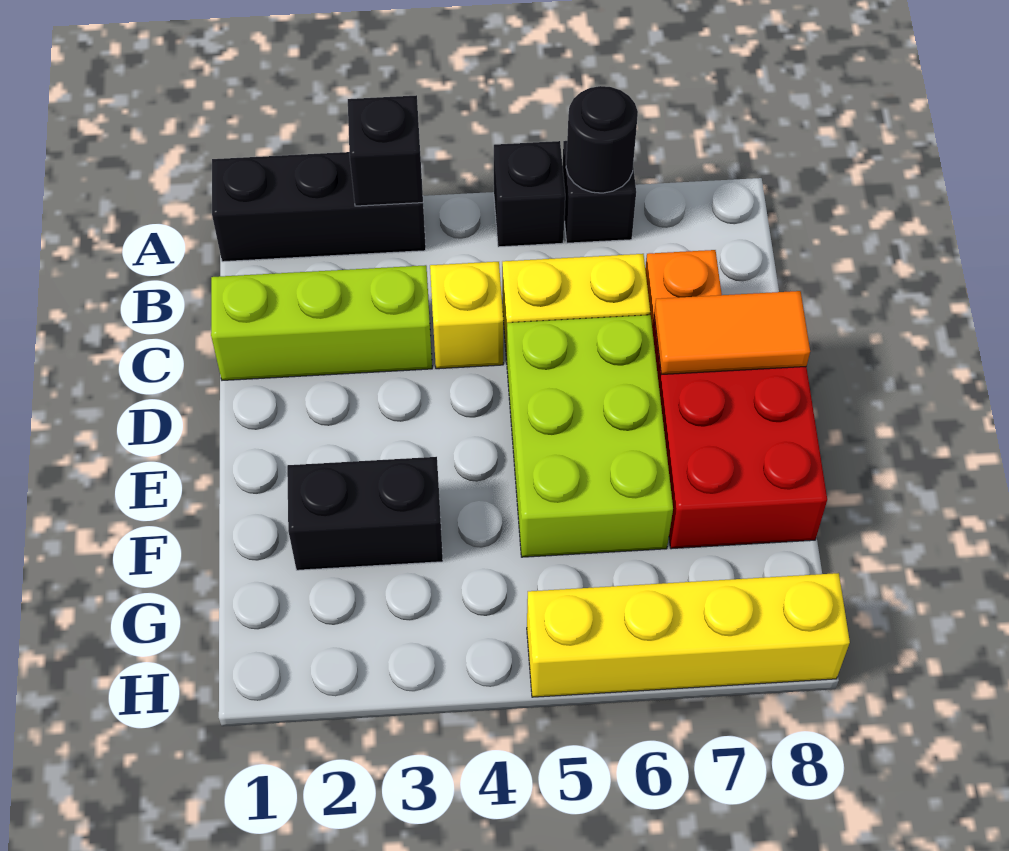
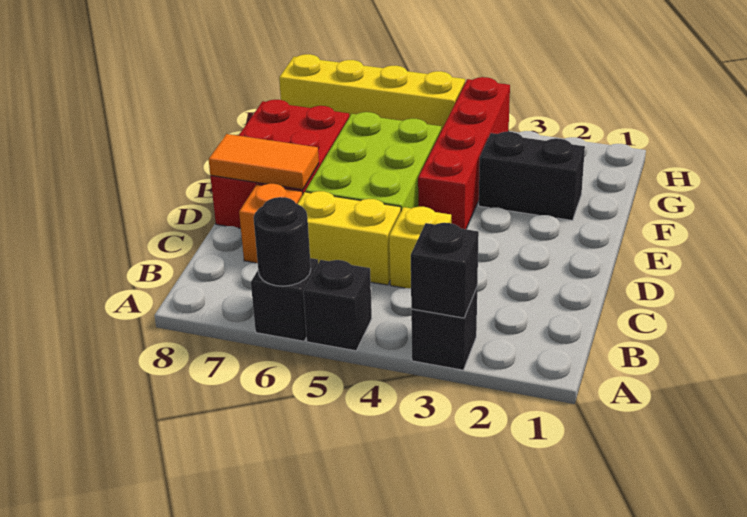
black brick A1:A3 level 1 -> black brick A3 level 1
lime brick C1:C3 level 1 -> none
none -> red brick E4:H4 level 1

